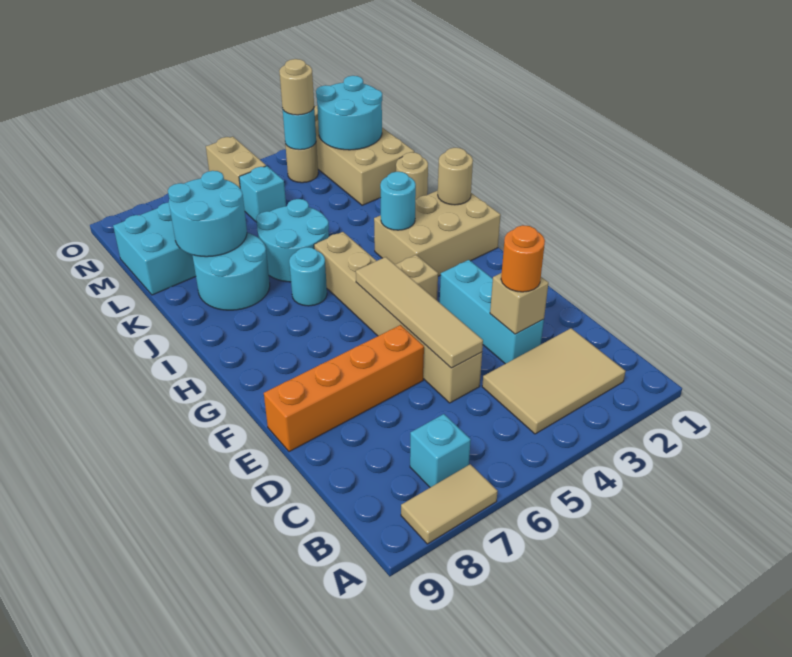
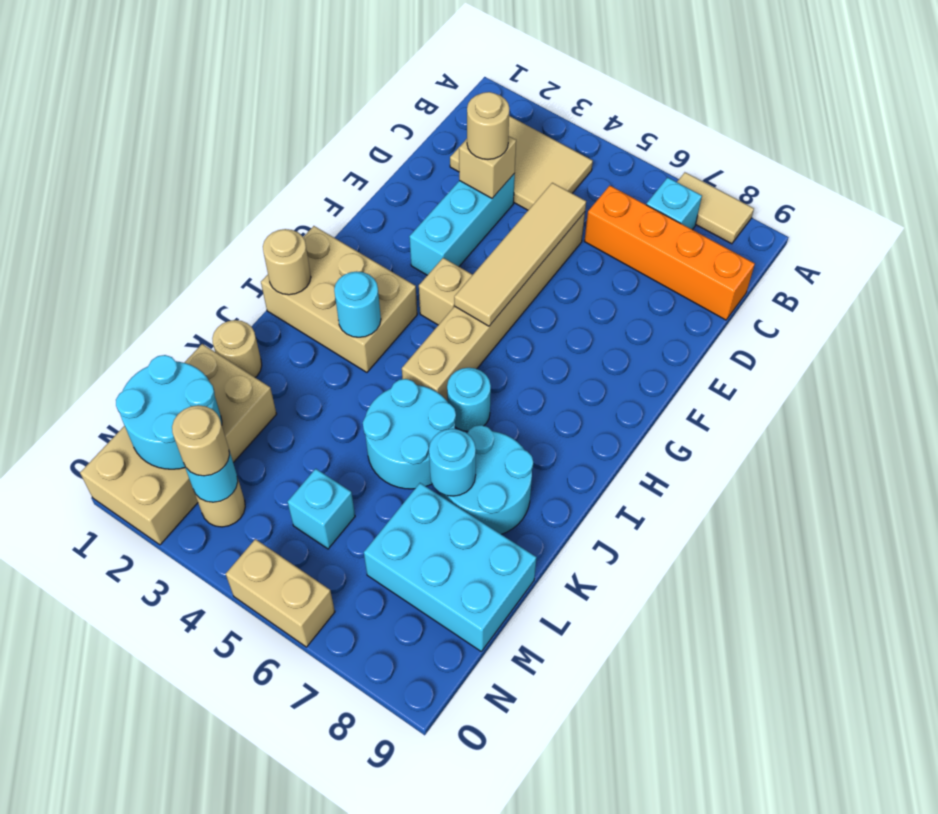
orange round brick D3 level 3 -> tan round brick D3 level 3
orange brick E6:E9 level 1 -> orange brick C6:C9 level 1
cyan round brick K7:L8 level 2 -> cyan round brick K7 level 2
tan brick N5:O5 level 1 -> tan brick O5:O6 level 1

